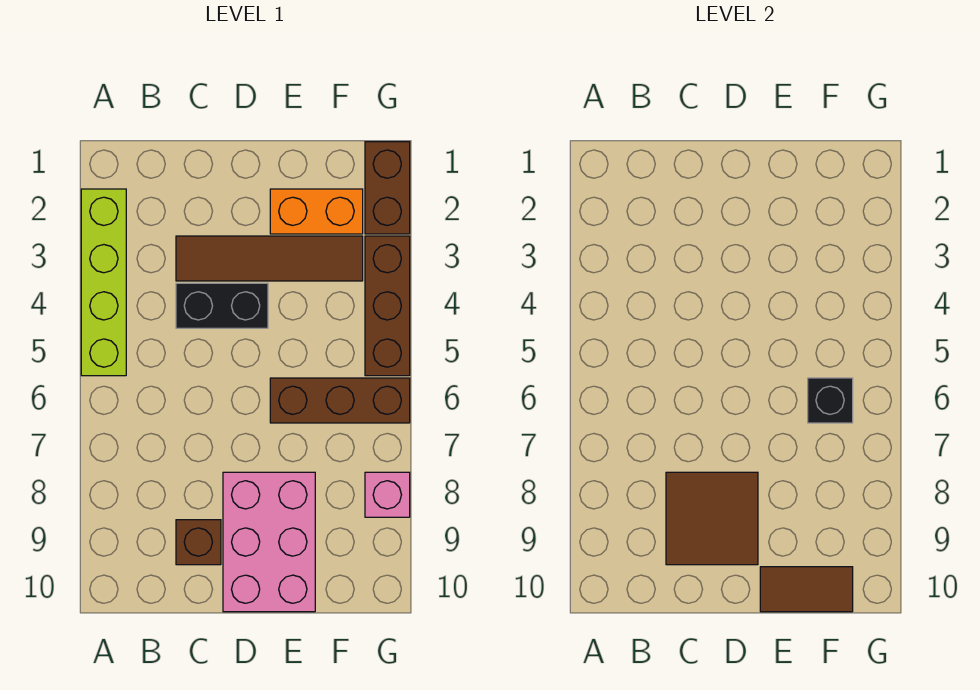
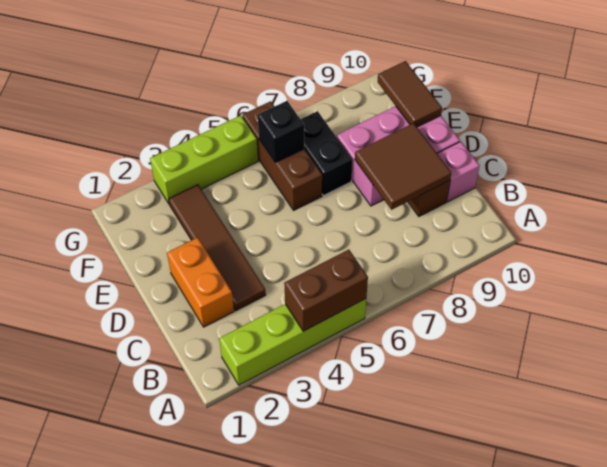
black brick C4:D4 level 1 -> black brick E7:F7 level 1
orange brick E2:F2 level 1 -> orange brick C2:D2 level 1
brown brick G1:G2 level 1 -> brown brick A4:A5 level 2
brown brick G3:G5 level 1 -> lime brick G3:G5 level 1
pink brick G8 level 1 -> pink brick C10 level 1

